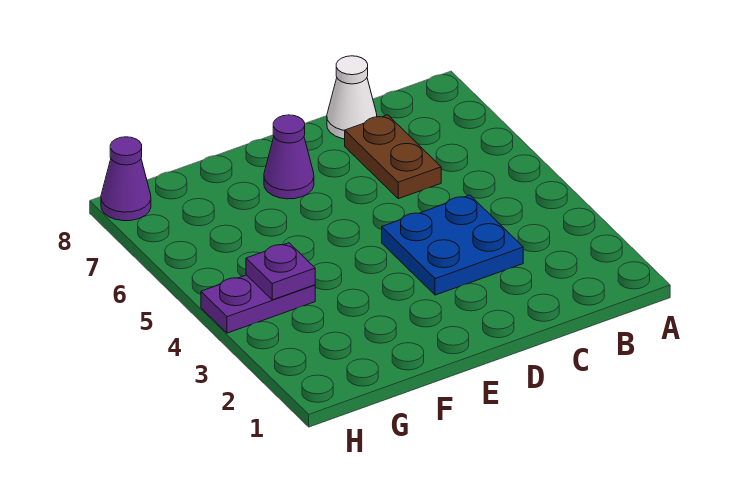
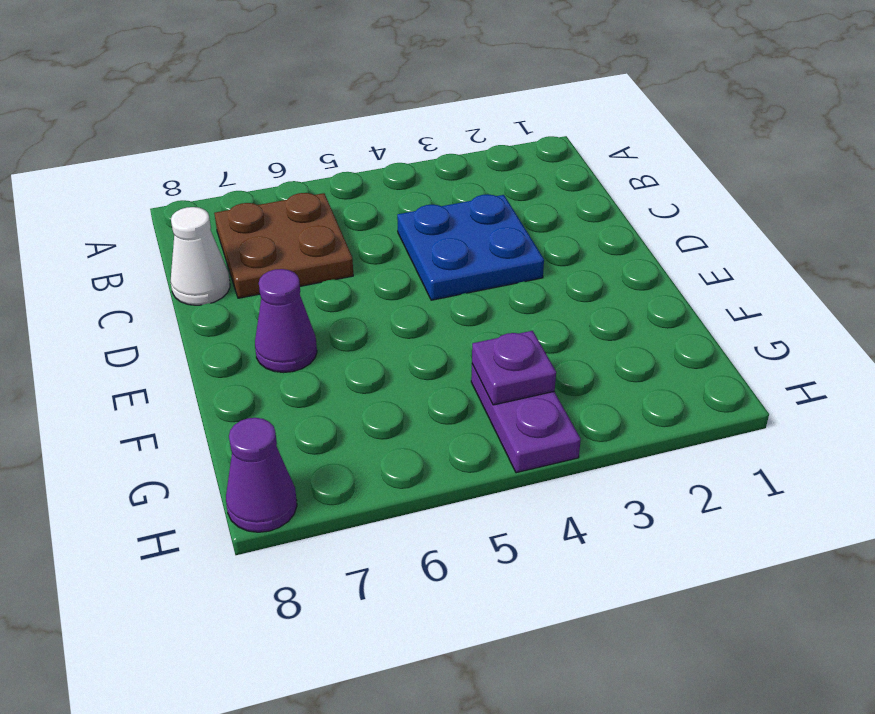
brown plate C6:C7 level 1 -> brown plate B6:C7 level 1

